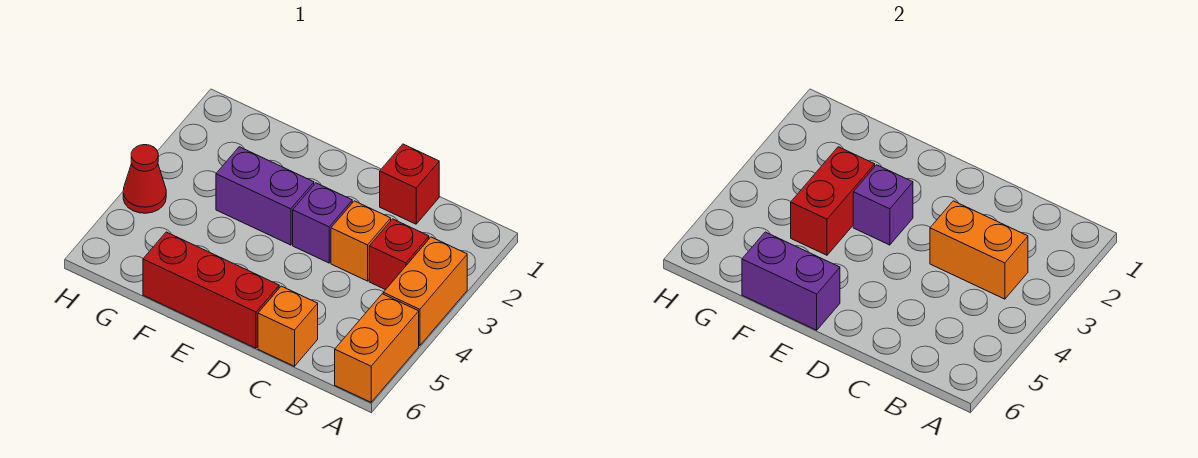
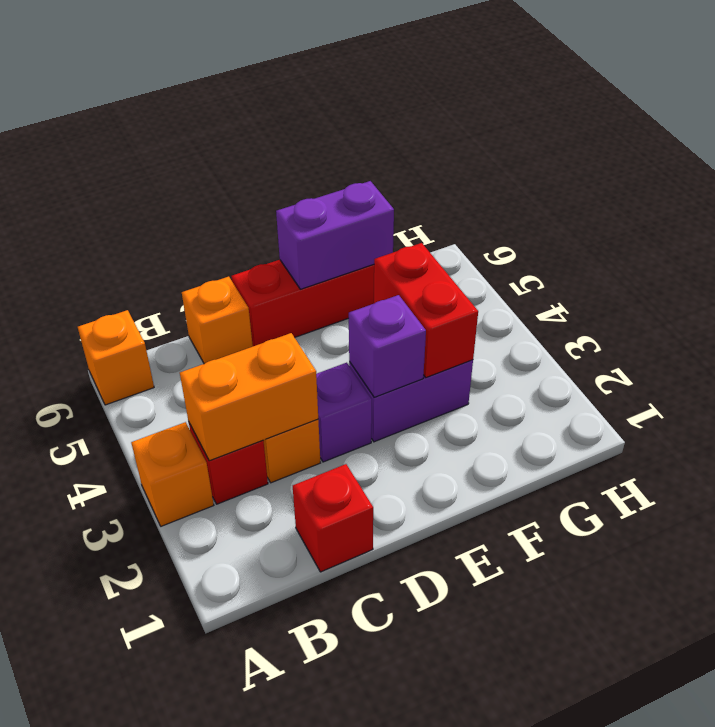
orange brick A3:A4 level 1 -> orange brick A3 level 1
orange brick A5:A6 level 1 -> orange brick A6 level 1
red cone H4 level 1 -> none

